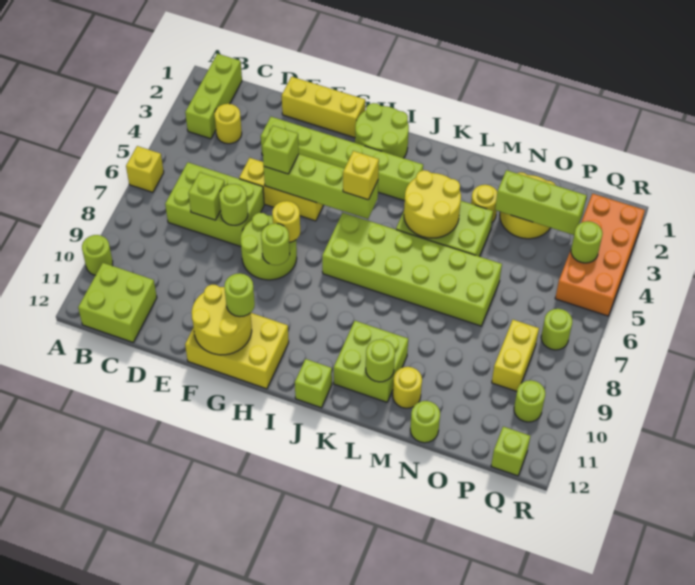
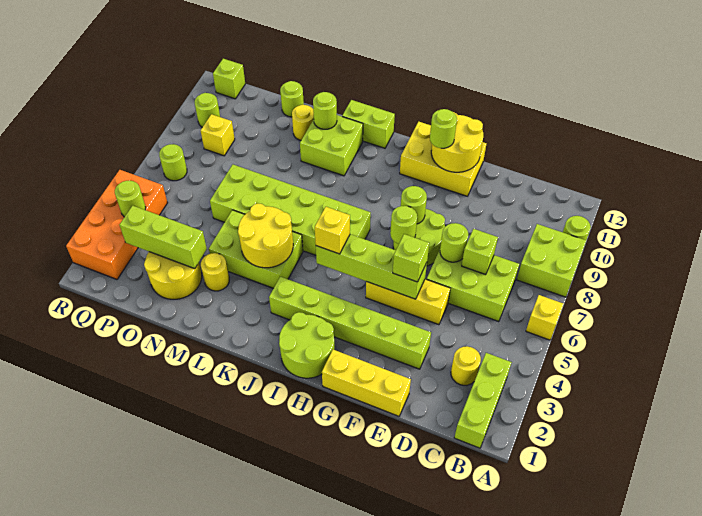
lime brick B11:C12 level 1 -> lime brick A8:B9 level 1
yellow round brick G7 level 2 -> lime round brick G7 level 2
lime brick J12 level 1 -> lime brick J12:K12 level 1
yellow brick P8:P9 level 1 -> yellow brick P9 level 1

